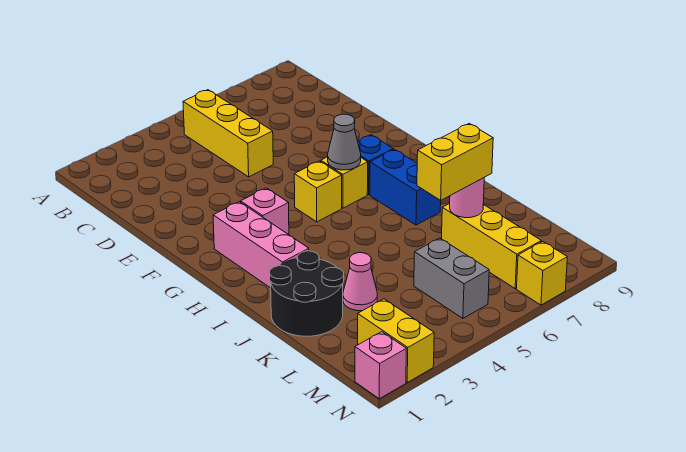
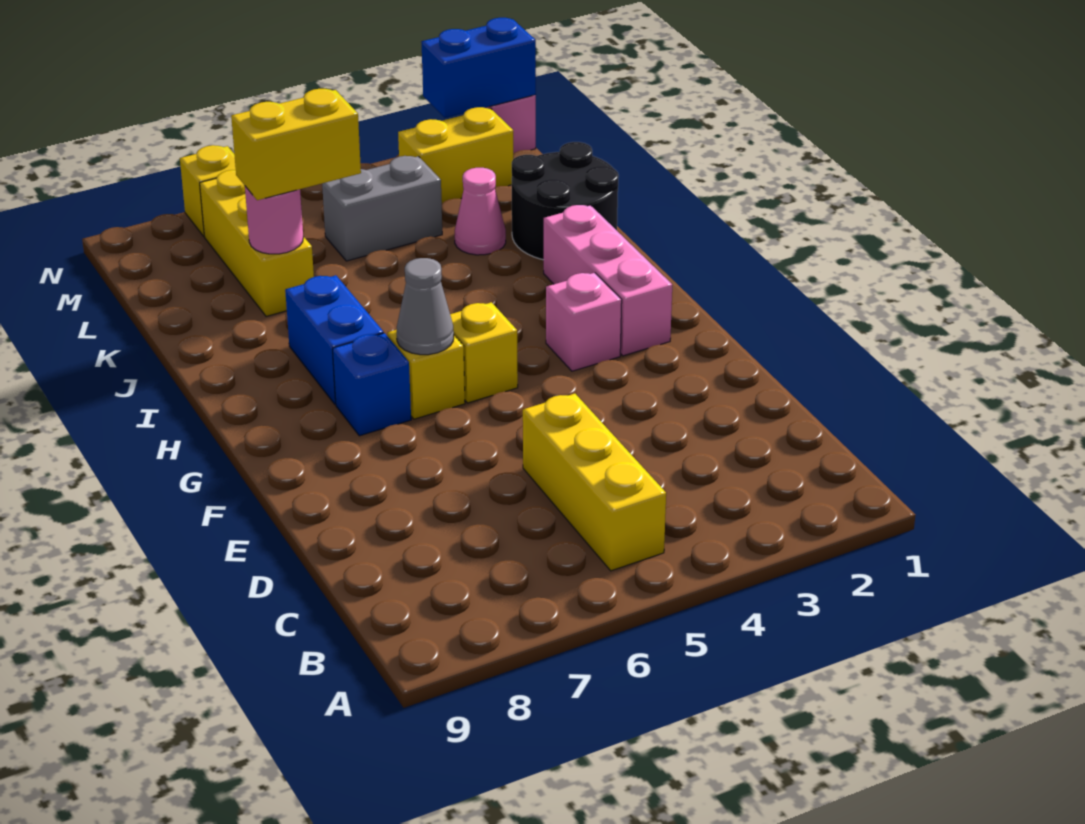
grey brick L5:M5 level 1 -> grey brick L4:L5 level 1
yellow brick M2:N2 level 1 -> yellow brick M2:M3 level 1
none -> blue brick N1:N2 level 2

